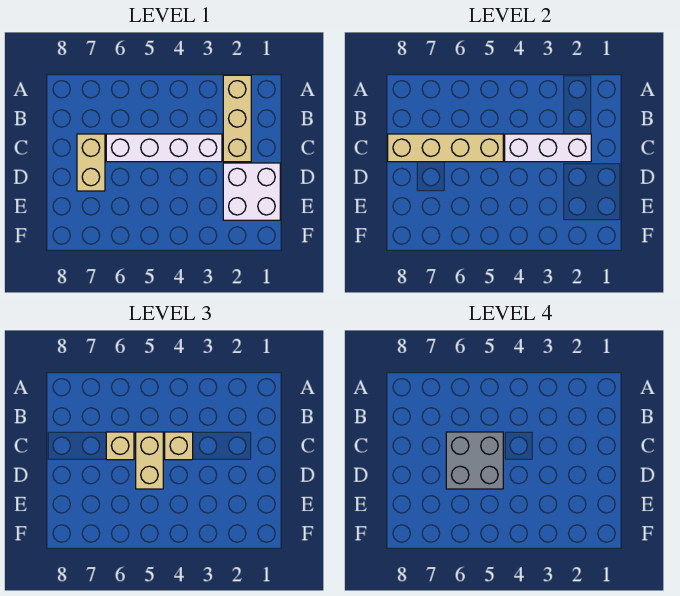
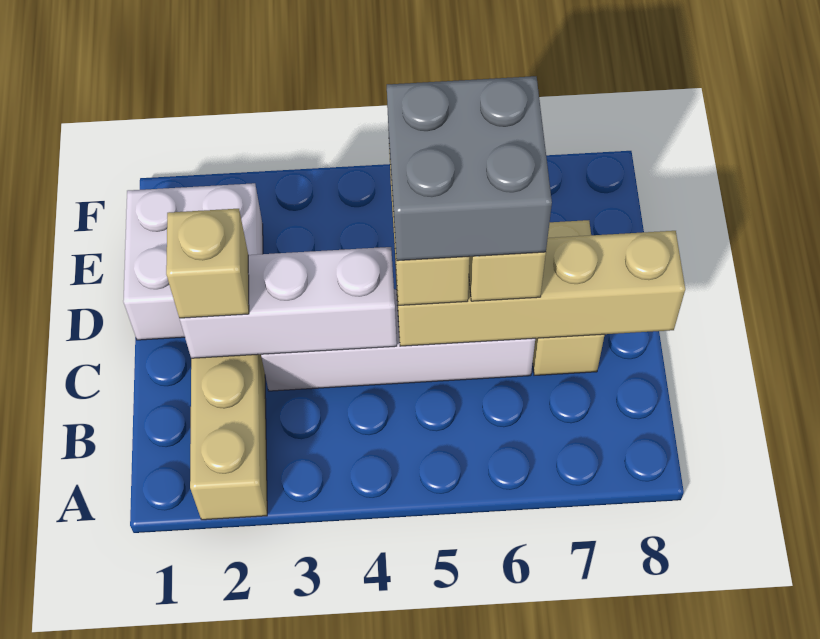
tan brick C4 level 3 -> tan brick C2 level 3

